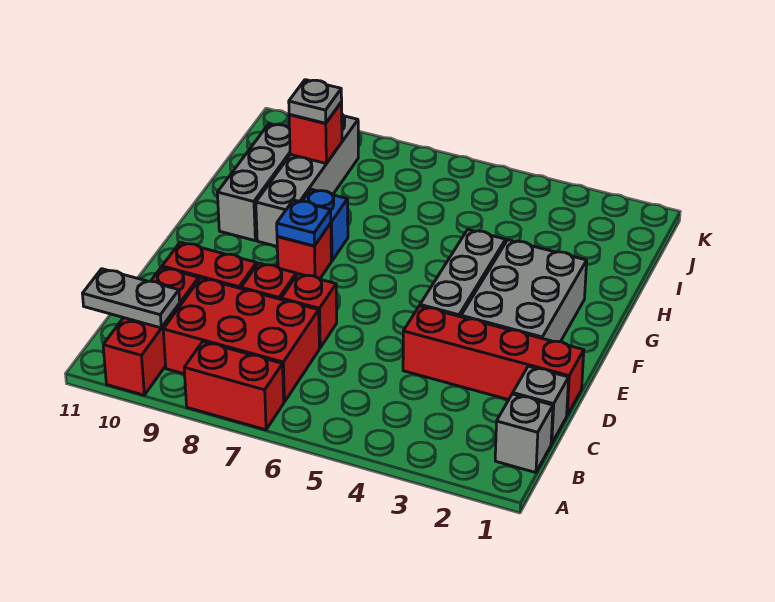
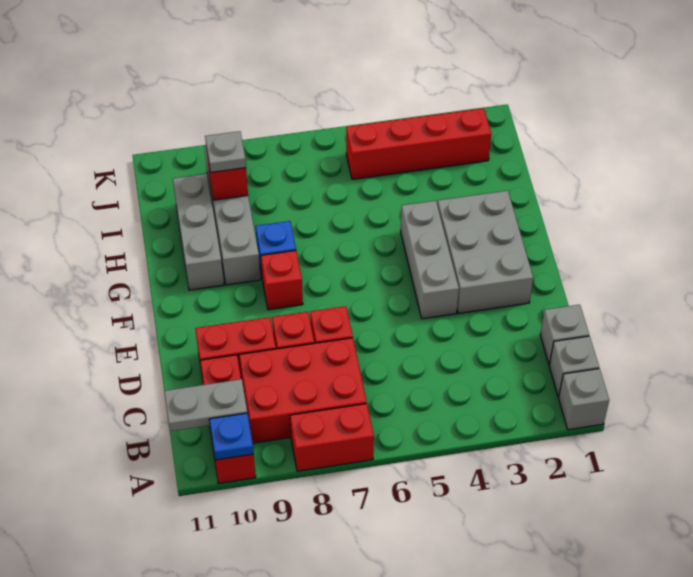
none -> grey brick A1 level 1
red brick D1:D4 level 1 -> red brick J2:J5 level 1
blue plate F8 level 2 -> blue plate A10 level 2

